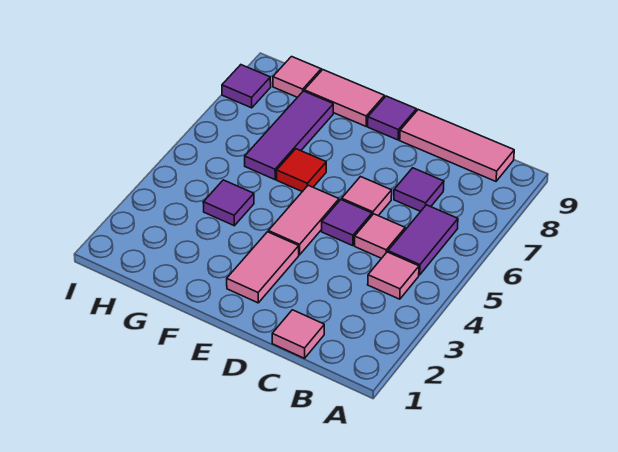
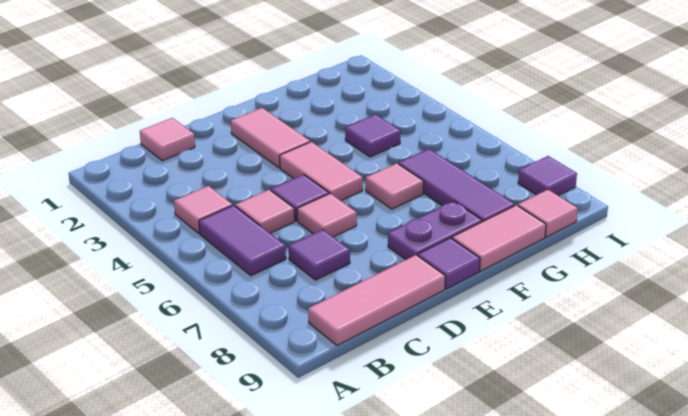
none -> purple plate E8:F8 level 1
red tile F6 level 1 -> pink tile F6 level 1

